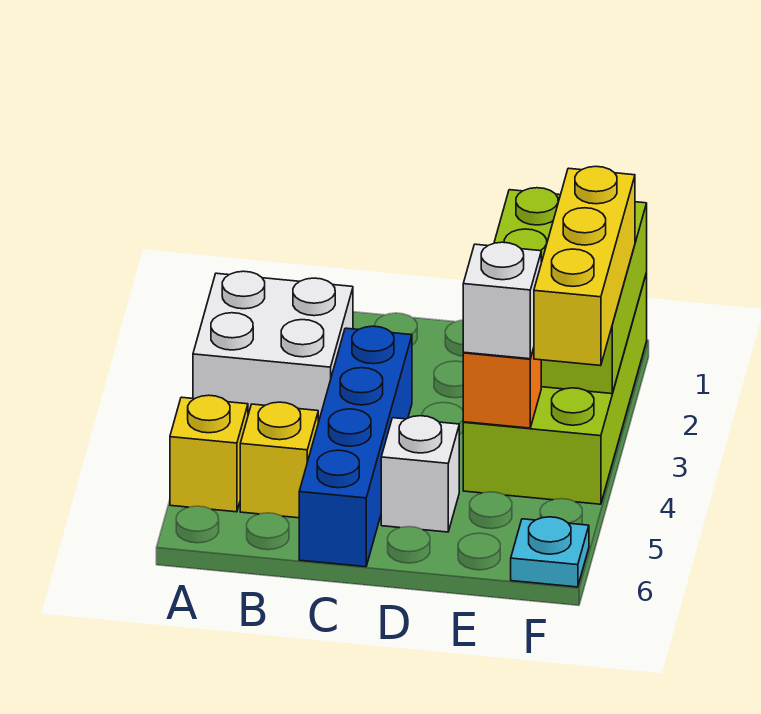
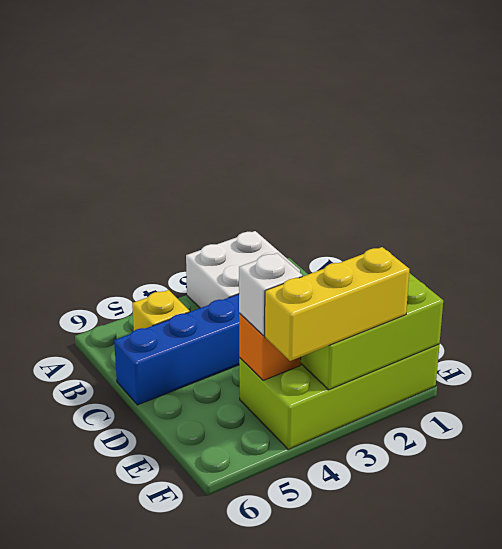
yellow brick A5 level 1 -> none
white brick D5 level 1 -> none
cyan plate F6 level 1 -> none

